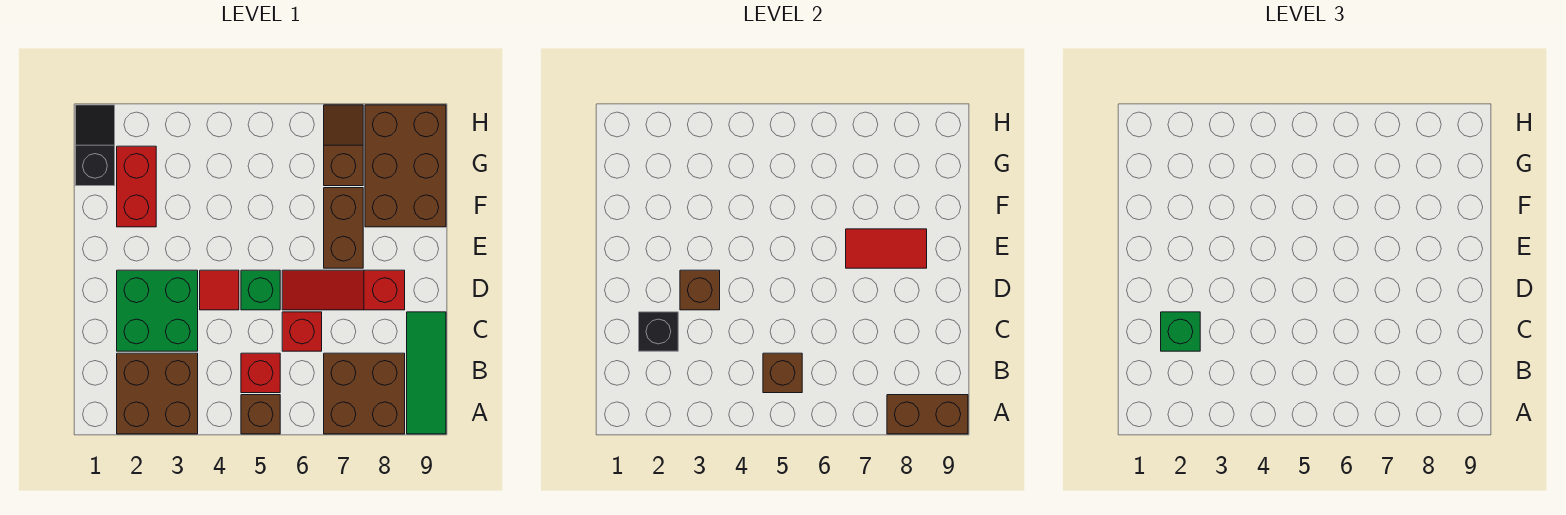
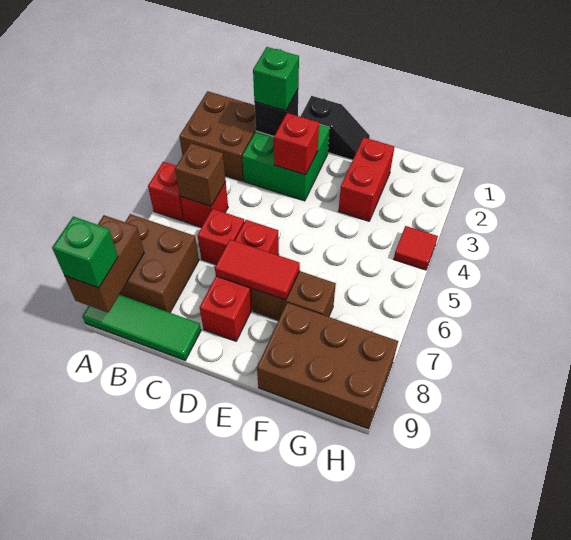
brown brick A5 level 1 -> red brick A5 level 1
brown brick D3 level 2 -> red brick D3 level 2
red tile D4 level 1 -> red tile H4 level 1
green brick D5 level 1 -> green brick A9 level 3
red slope D6:D8 level 1 top 8 -> red brick D6:D8 level 1
red tile E7:E8 level 2 -> red tile D7:E7 level 2
red brick F2:G2 level 1 -> red brick F2:F3 level 1
black slope G1:H1 level 1 top G -> black slope D1:E1 level 1 top D
brown slope G7:H7 level 1 top G -> none

